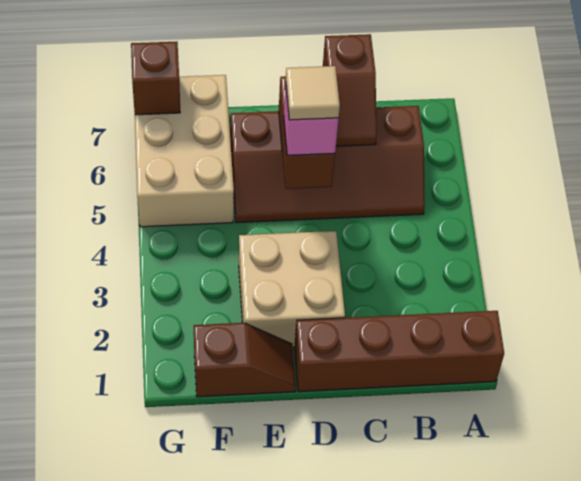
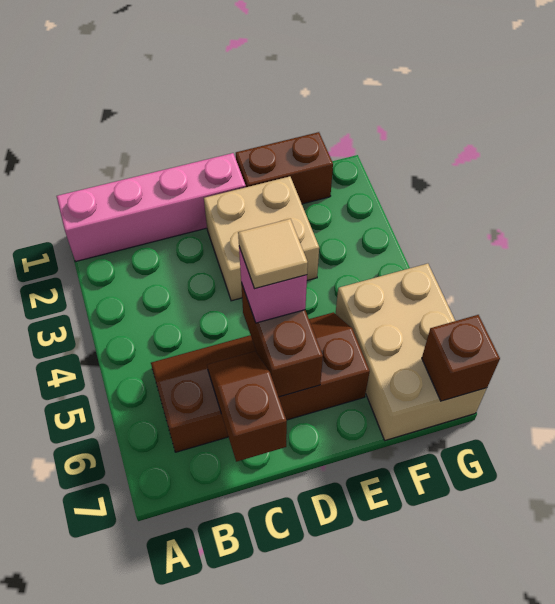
brown brick A1:D1 level 1 -> pink brick A1:D1 level 1
brown slope E1:F1 level 1 top F -> brown brick E1:F1 level 1

